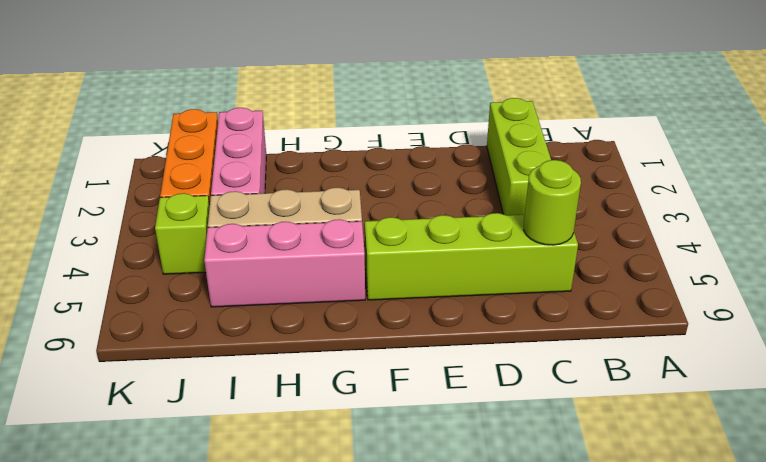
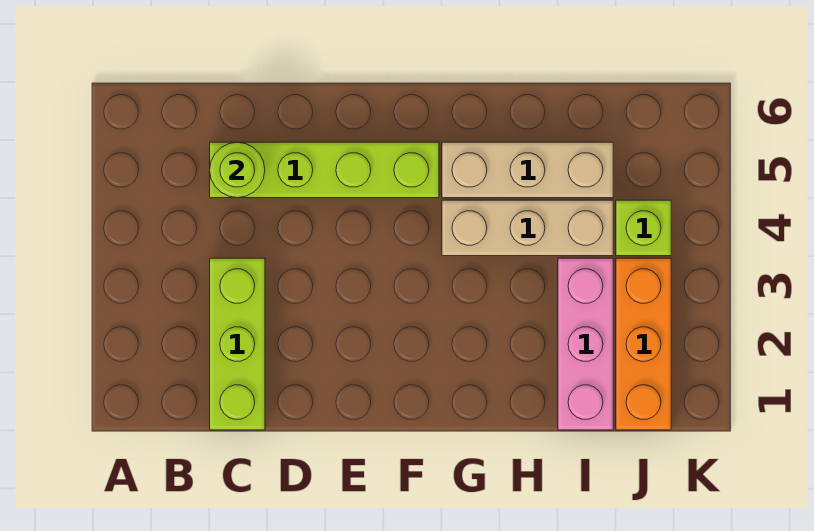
pink brick G5:I5 level 1 -> tan brick G5:I5 level 1

